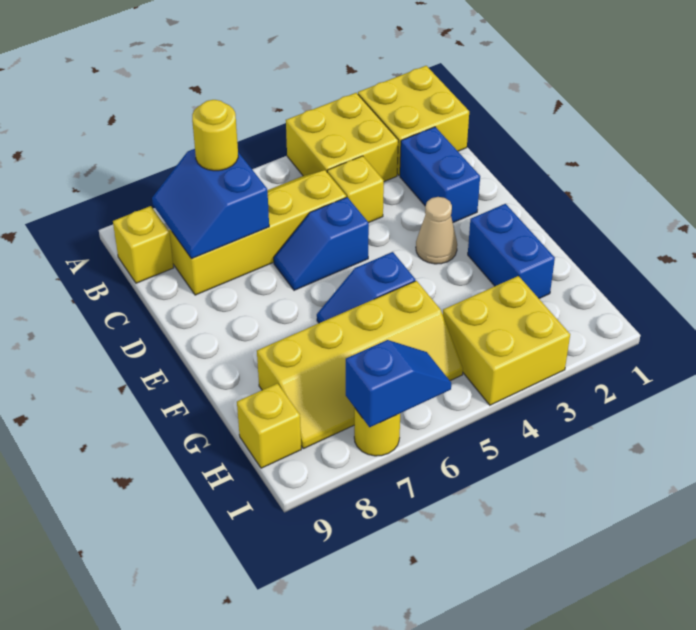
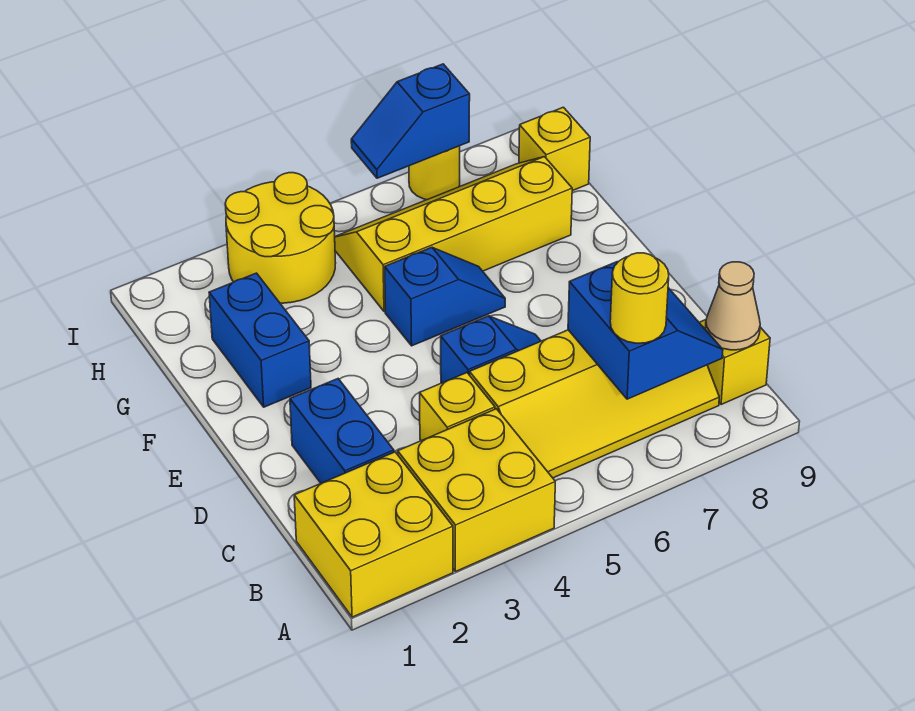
tan cone E3 level 1 -> tan cone B9 level 2
yellow brick H3:I4 level 1 -> yellow round brick H3:I4 level 1

